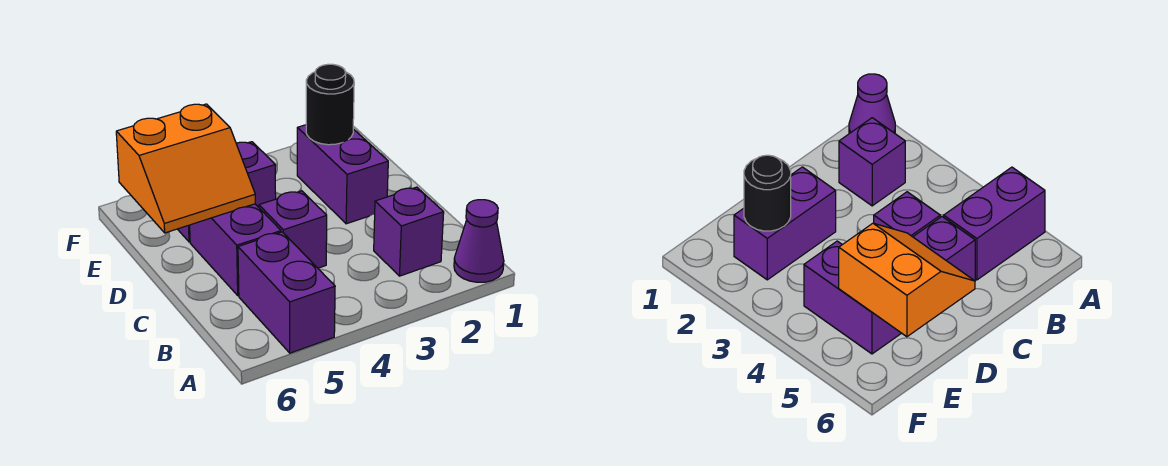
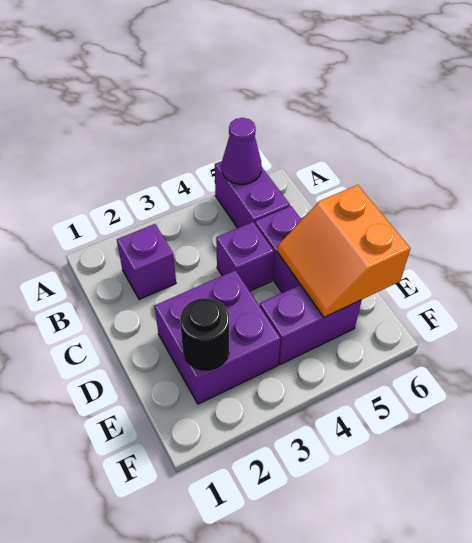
purple cone A1 level 1 -> purple cone A5 level 2
purple brick D2:E2 level 1 -> purple brick D2:E3 level 1
orange slope D5:E6 level 2 top E -> orange slope D5:E6 level 2 top 6

